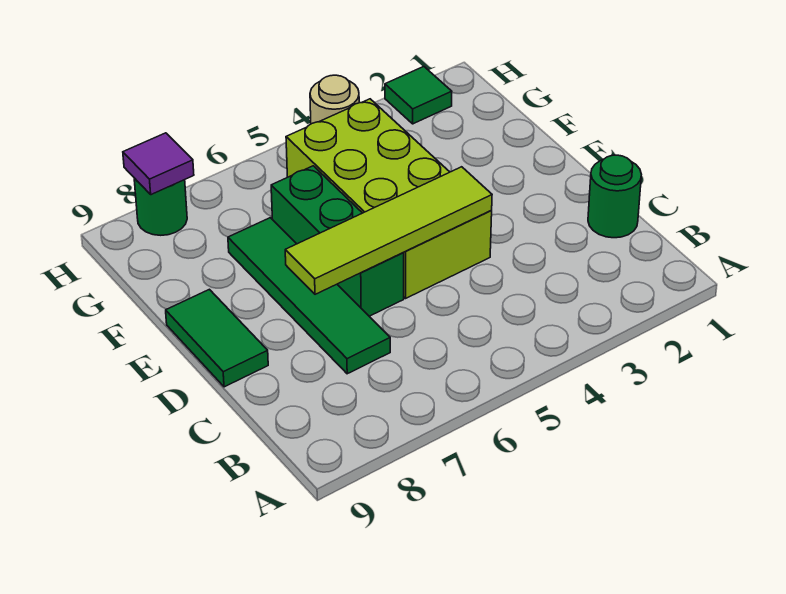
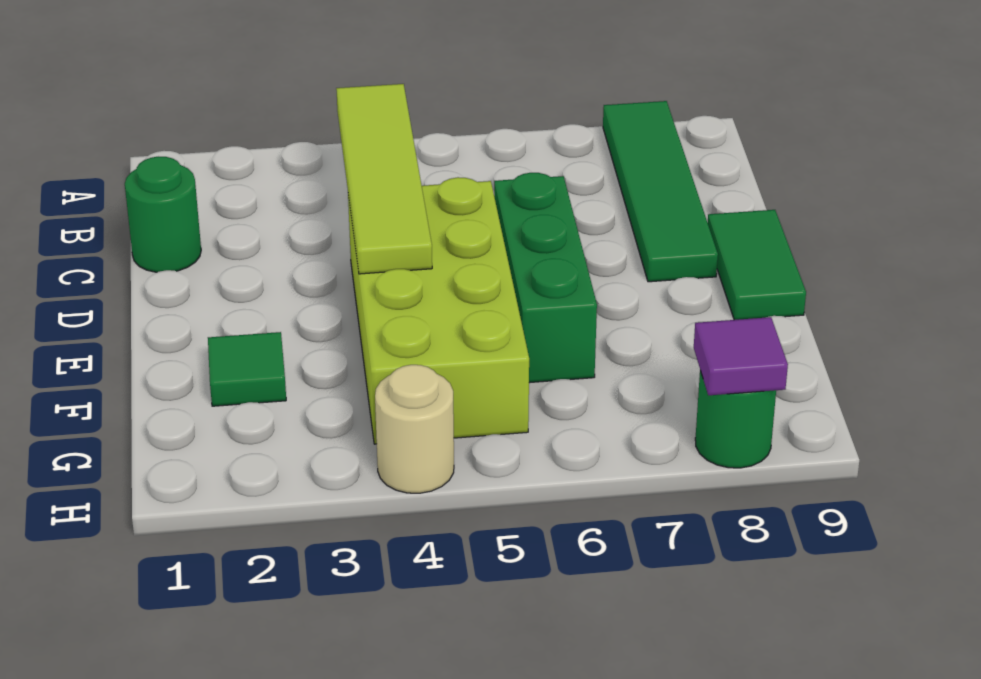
green tile C7:F7 level 1 -> green tile A8:D8 level 1
lime tile D4:D7 level 2 -> lime tile B4:E4 level 2
green tile H2 level 1 -> green tile F2 level 1

